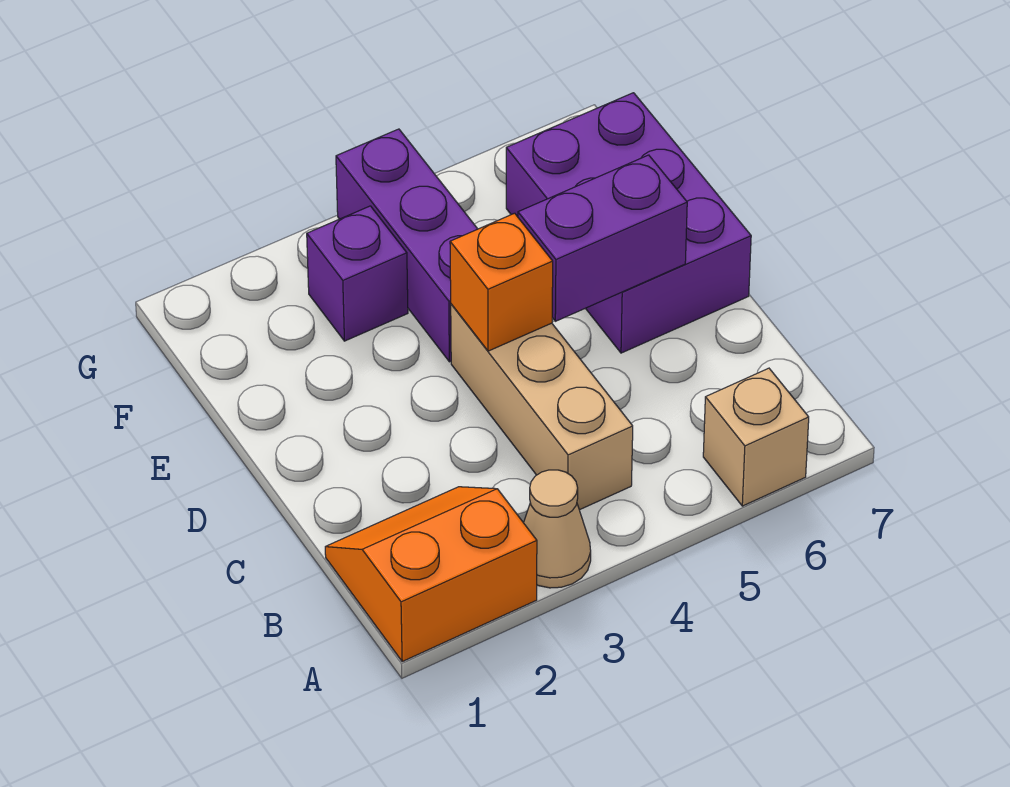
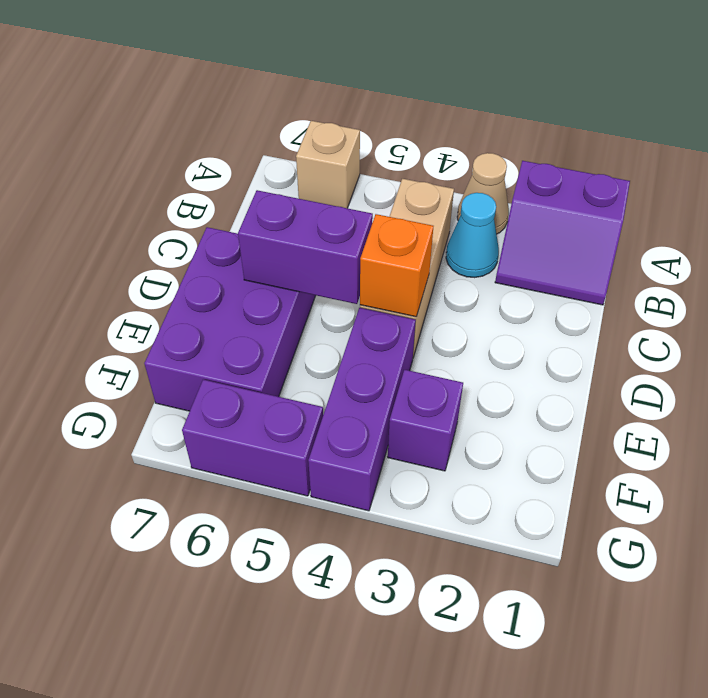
orange slope A1:B2 level 1 top A -> purple slope A1:B2 level 1 top A
none -> cyan cone B3 level 1
none -> purple brick G5:G6 level 1

